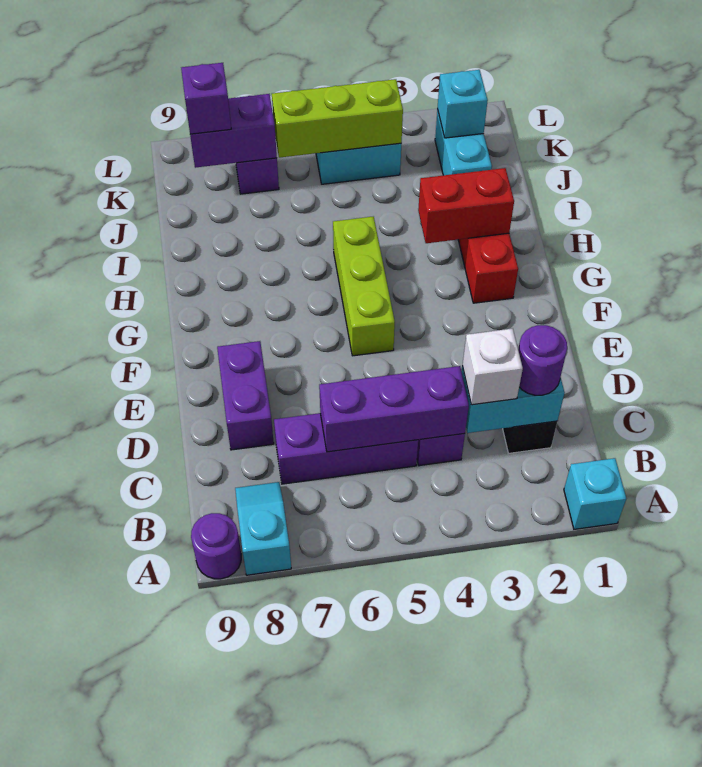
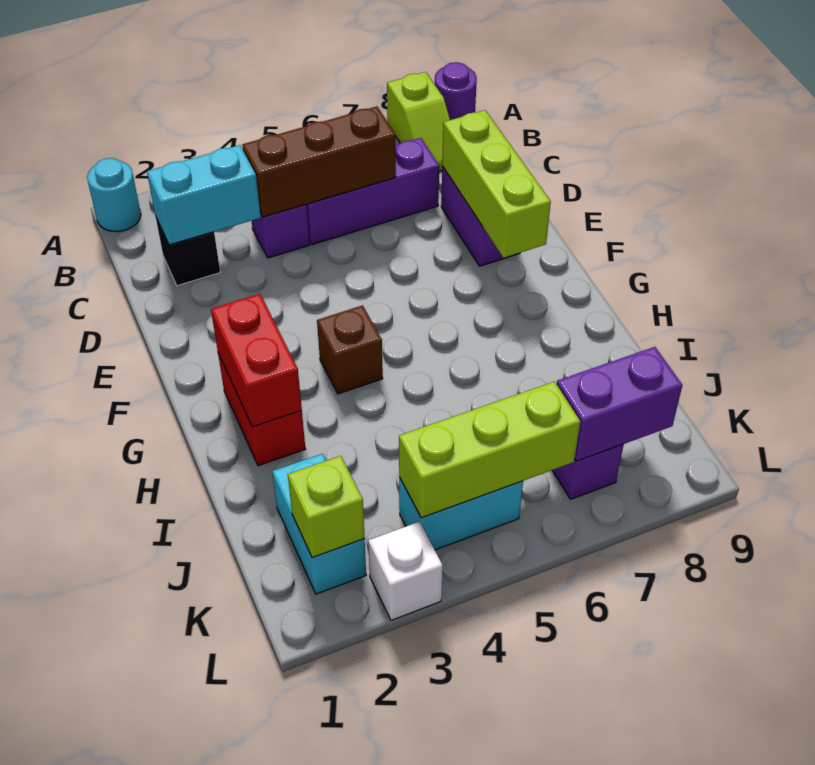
cyan brick A1 level 1 -> cyan round brick A1 level 1
cyan slope A8:B8 level 1 top A -> lime slope A8:B8 level 1 top A
purple round brick C2 level 3 -> none
white brick C3 level 3 -> white brick L3 level 1
purple brick C4:C6 level 2 -> brown brick C4:C6 level 2
lime brick F5:H5 level 1 -> lime brick D8:F8 level 2
none -> brown brick G4 level 1
red brick H2:H3 level 2 -> red brick G2:H2 level 2
cyan brick K2 level 2 -> lime brick K2 level 2
purple brick K8 level 3 -> none

